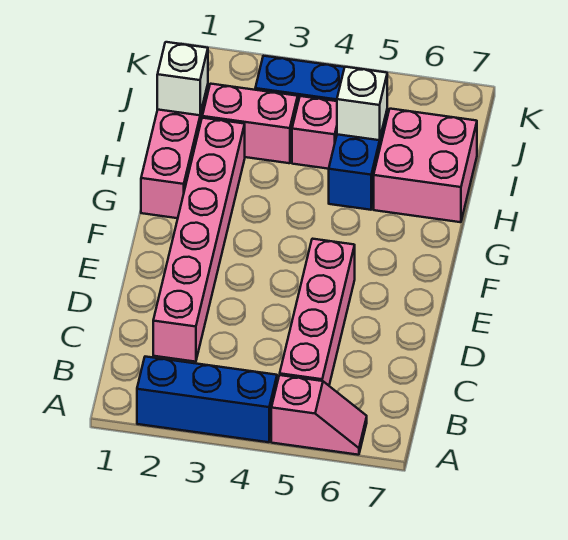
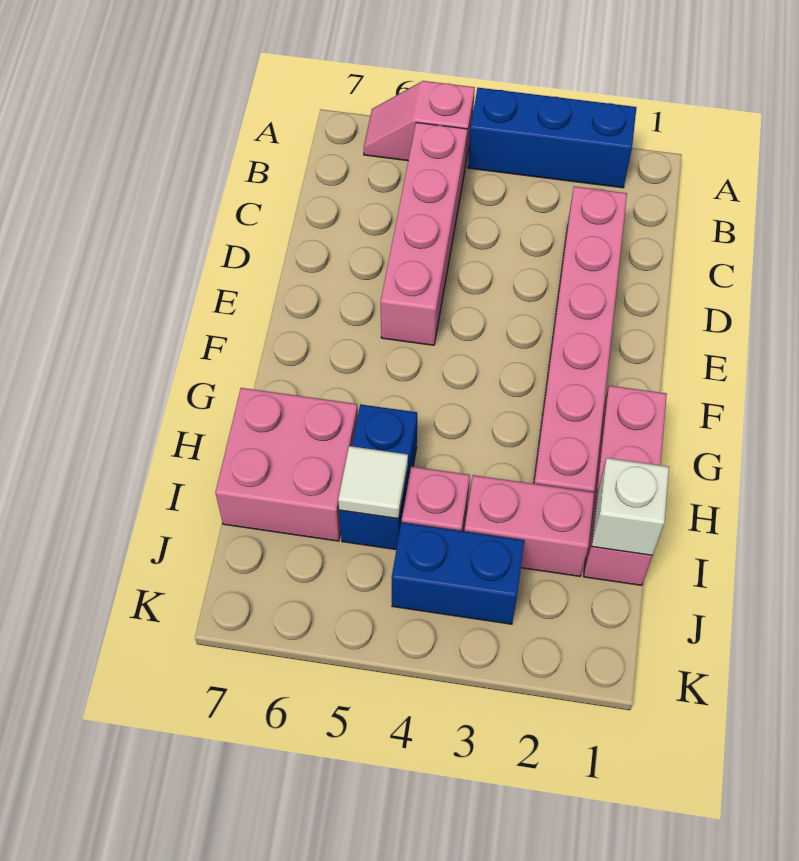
white brick I5 level 2 -> white tile I5 level 2

